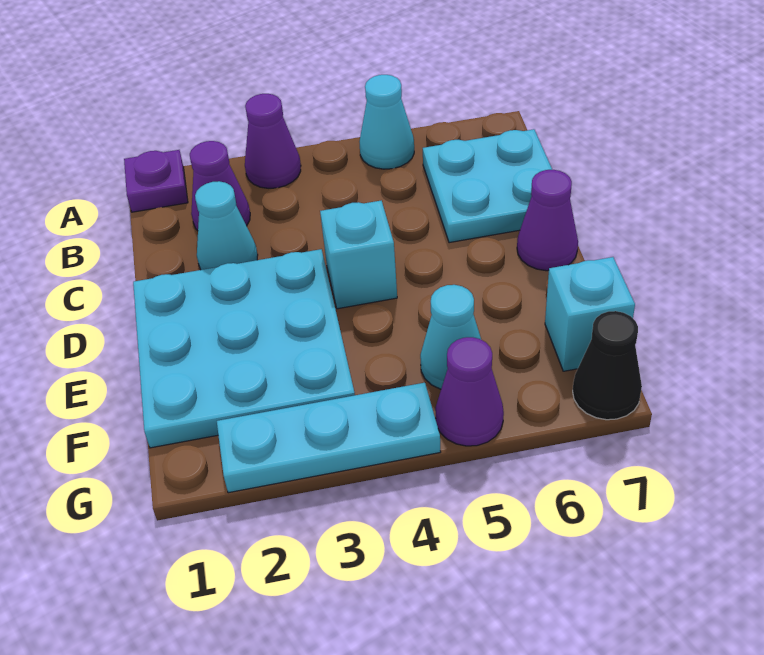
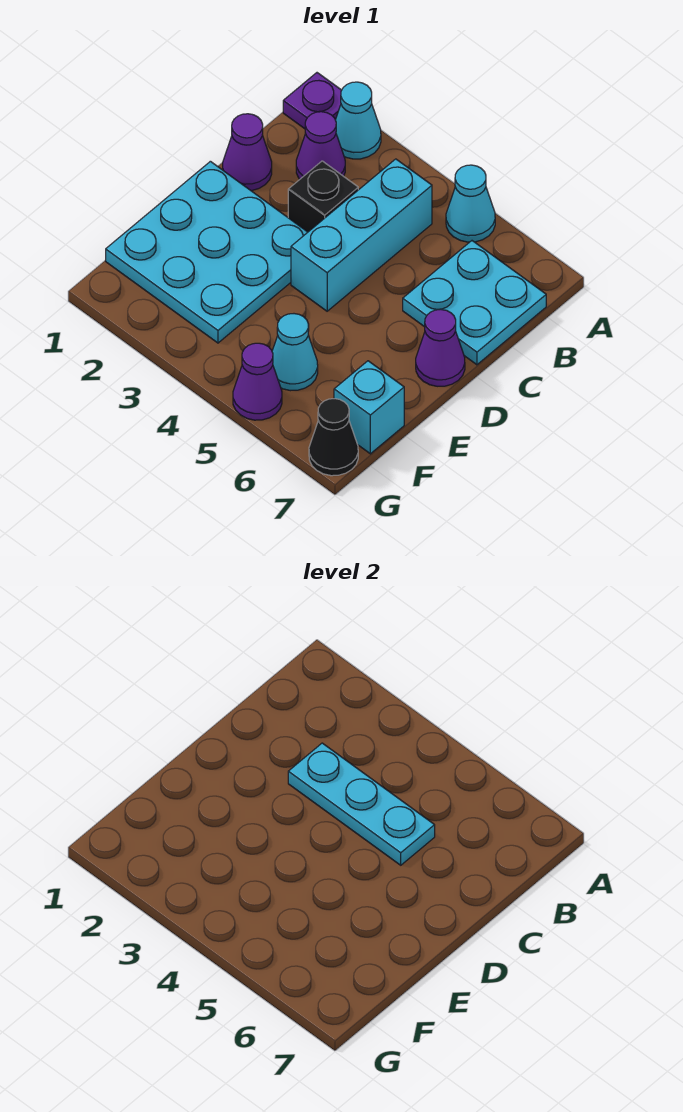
purple cone A3 level 1 -> purple cone C1 level 1
cyan cone C2 level 1 -> cyan cone A2 level 1
none -> black brick C3 level 1
cyan brick D4 level 1 -> cyan brick B4:D4 level 1
cyan plate G2:G4 level 1 -> cyan plate C3:C5 level 2

